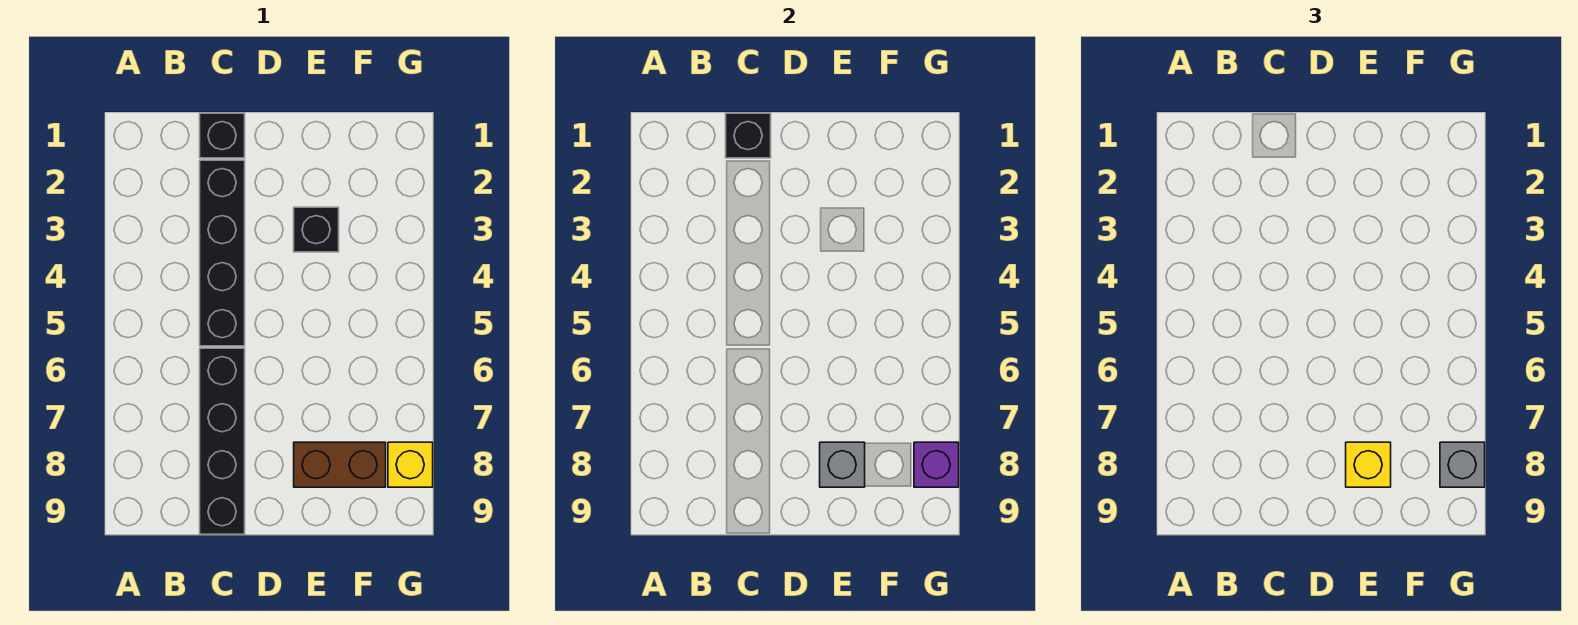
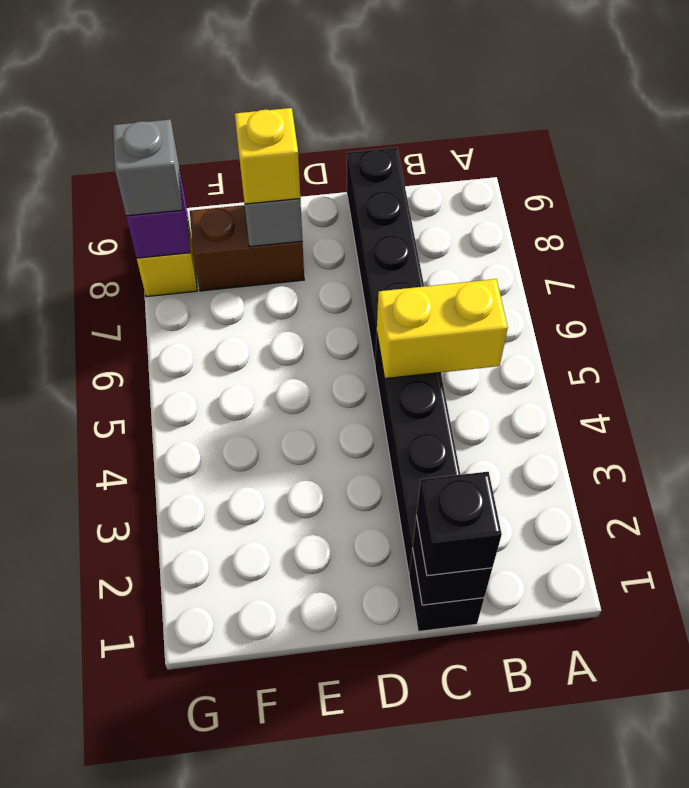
none -> yellow brick B5:C5 level 2
black brick E3 level 1 -> black brick C1 level 3

